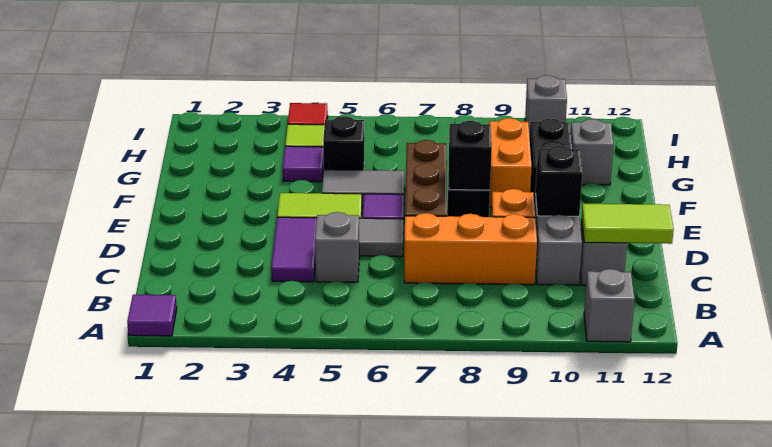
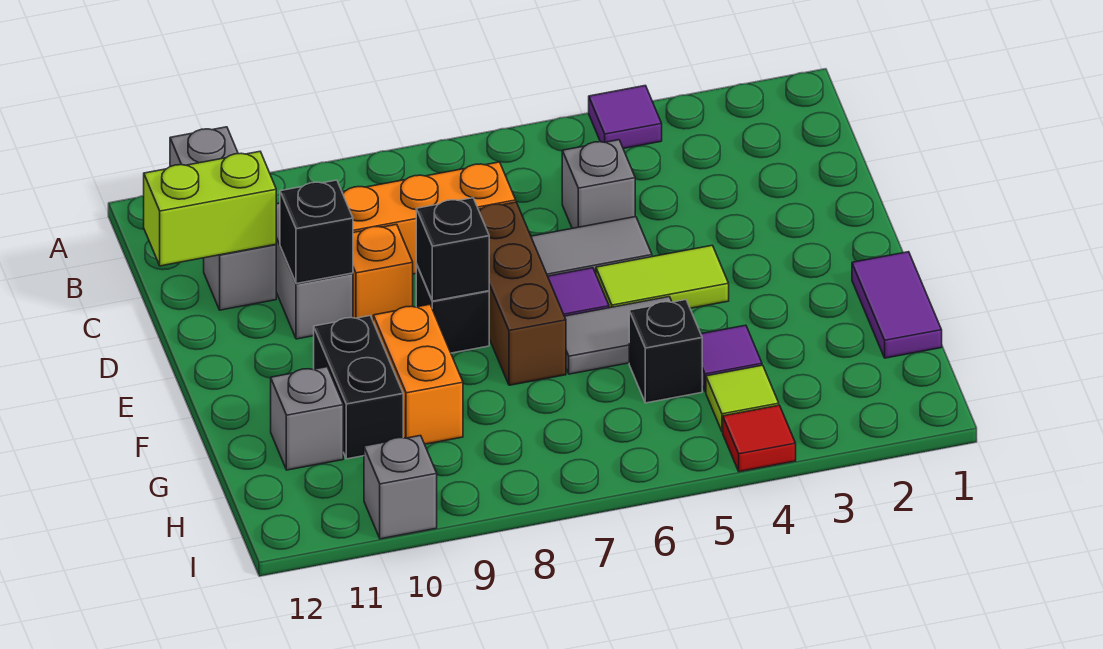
purple tile A1 level 1 -> purple tile A4 level 1
purple tile C4:D4 level 1 -> purple tile F1:G1 level 1
lime tile C11:C12 level 2 -> lime brick C11:C12 level 2

